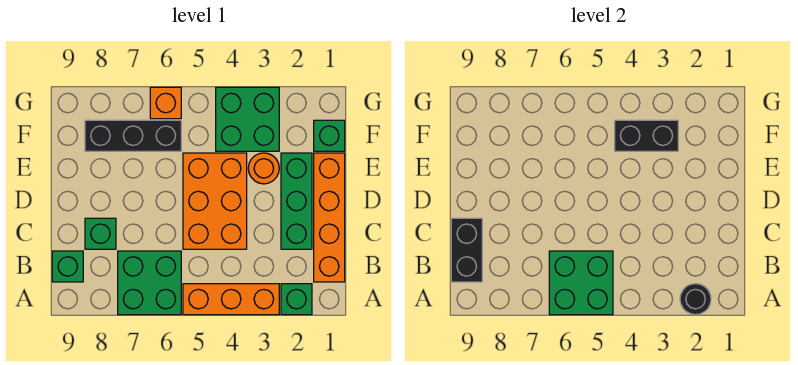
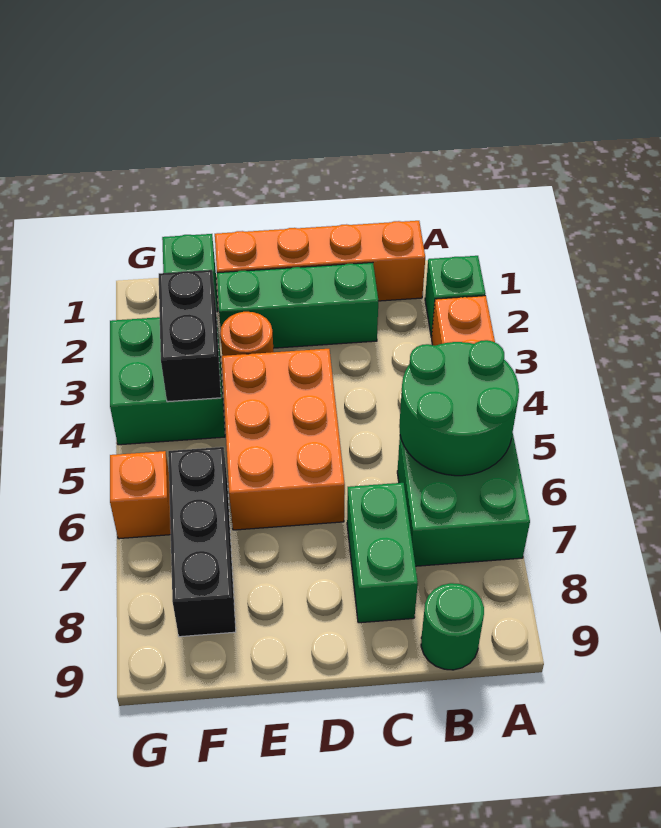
black round brick A2 level 2 -> none
green brick A5:B6 level 2 -> green round brick A5:B6 level 2
green brick B9 level 1 -> green round brick B9 level 1
black brick B9:C9 level 2 -> none
orange brick C4:E5 level 1 -> orange brick D4:E6 level 1
green brick C8 level 1 -> green brick C7:C8 level 1

